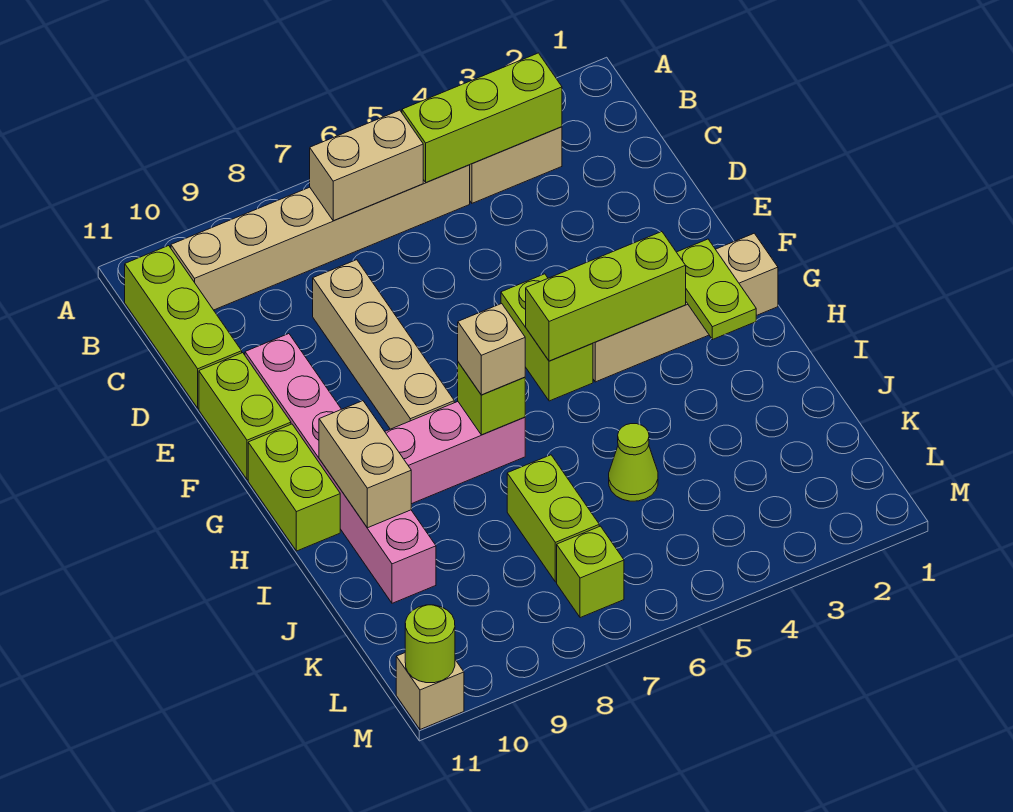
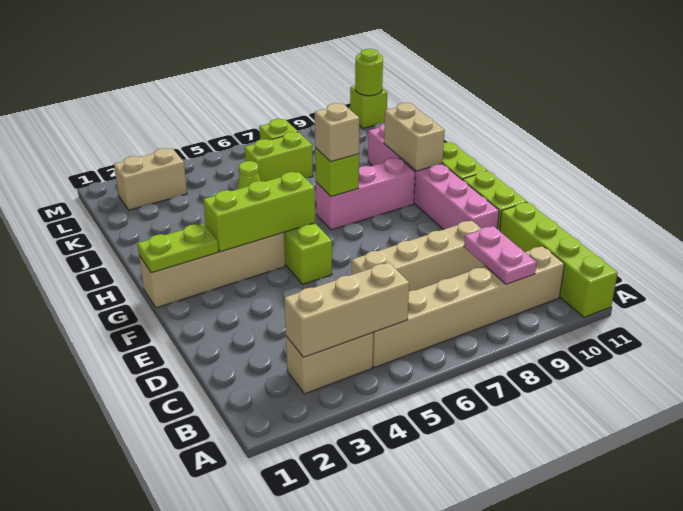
lime brick B3:B5 level 2 -> tan brick B3:B5 level 2
tan brick B6:B7 level 2 -> tan brick L2:L3 level 1
none -> pink plate B9:C9 level 2
lime brick B11:D11 level 1 -> lime brick A11:D11 level 1
tan brick D8:G8 level 1 -> tan brick D6:D9 level 1
lime plate G2:H2 level 2 -> lime plate G1:G2 level 2
lime brick J7:K7 level 1 -> lime brick K6:K7 level 1
tan brick M11 level 1 -> lime brick M11 level 1

